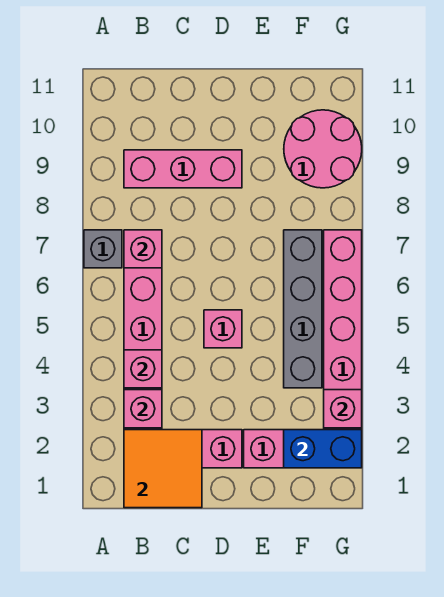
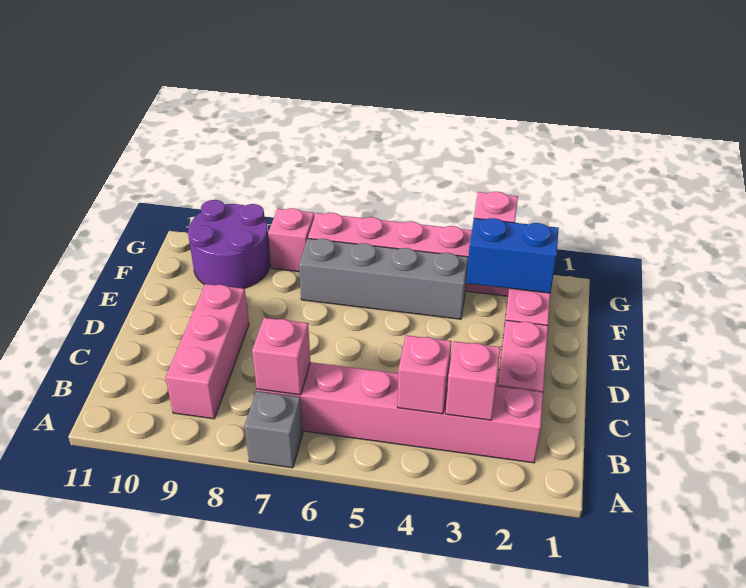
orange tile B1:C2 level 2 -> none
pink brick D5 level 1 -> pink brick G8 level 1
blue brick F2:G2 level 2 -> blue brick F2:F3 level 2
pink round brick F9:G10 level 1 -> purple round brick F9:G10 level 1

